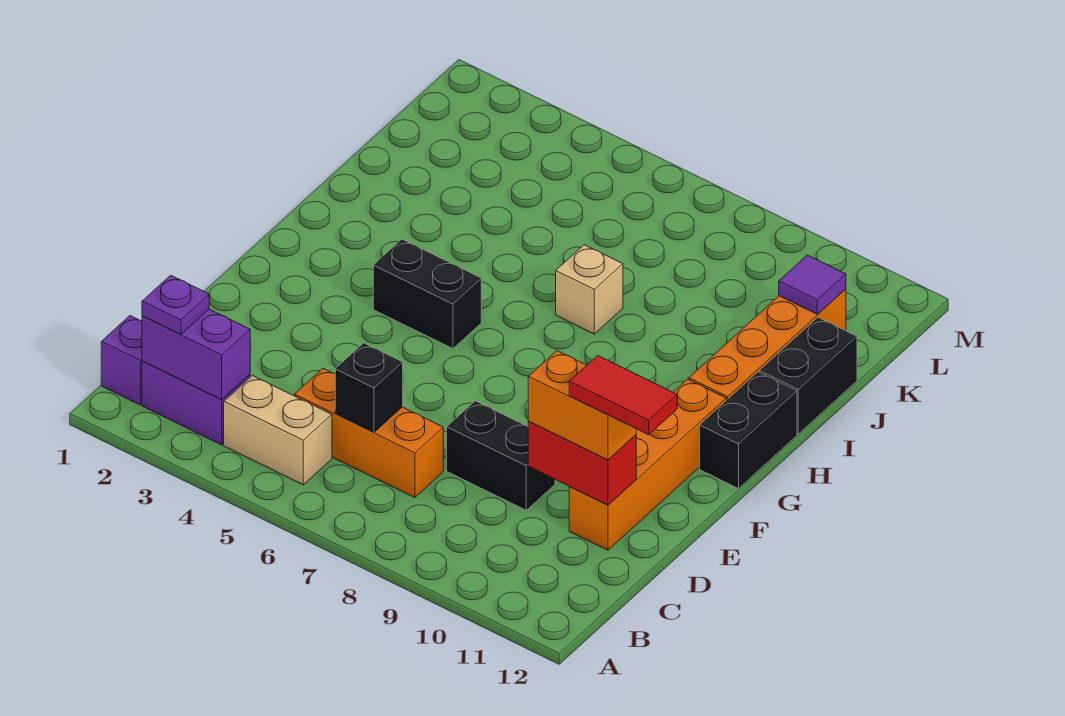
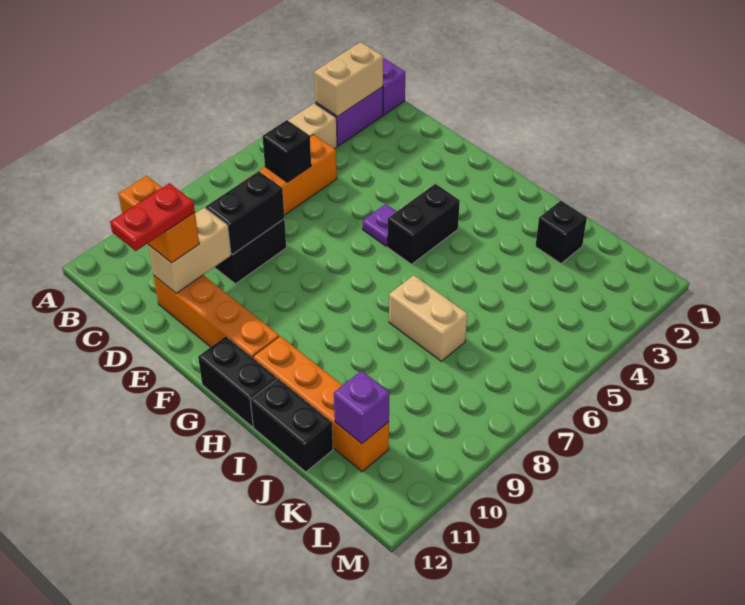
purple brick B2:B3 level 2 -> tan brick B2:B3 level 2
purple plate B2 level 3 -> purple plate F5 level 1
none -> black brick D8:D9 level 2
red brick D10:D11 level 2 -> tan brick D10:D11 level 2
orange brick D10:D11 level 3 -> orange brick C11:D11 level 3
red tile D11:D12 level 4 -> red plate D11:D12 level 4
tan brick I7 level 1 -> tan brick I7:J7 level 1
none -> black brick J2 level 1
purple tile K11 level 2 -> purple brick K11 level 2

